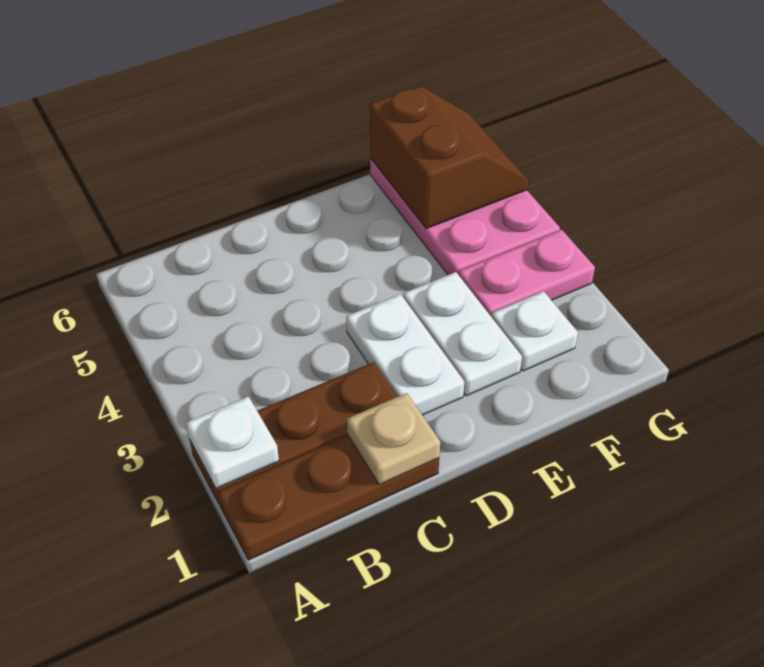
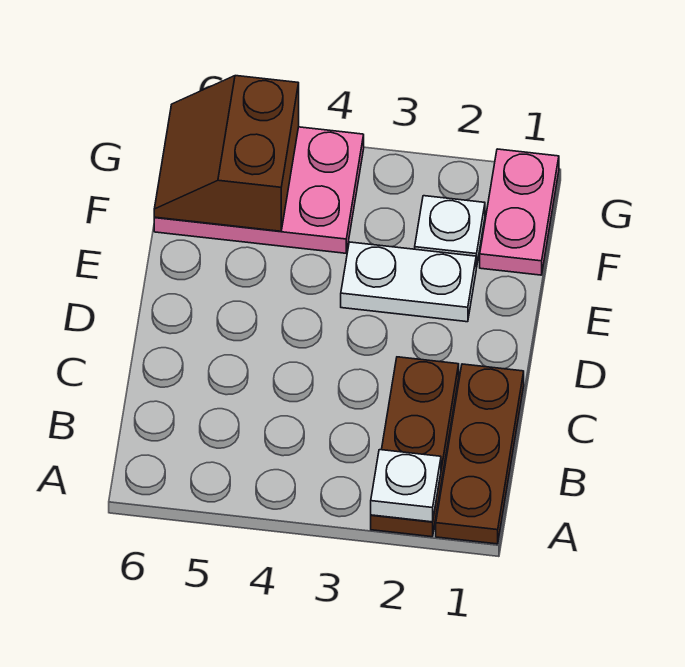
tan plate C1 level 2 -> none
white plate D2:D3 level 1 -> none
pink plate F3:G3 level 1 -> pink plate F1:G1 level 1
brown slope F5:G6 level 2 top F -> brown slope F5:G6 level 2 top 5

